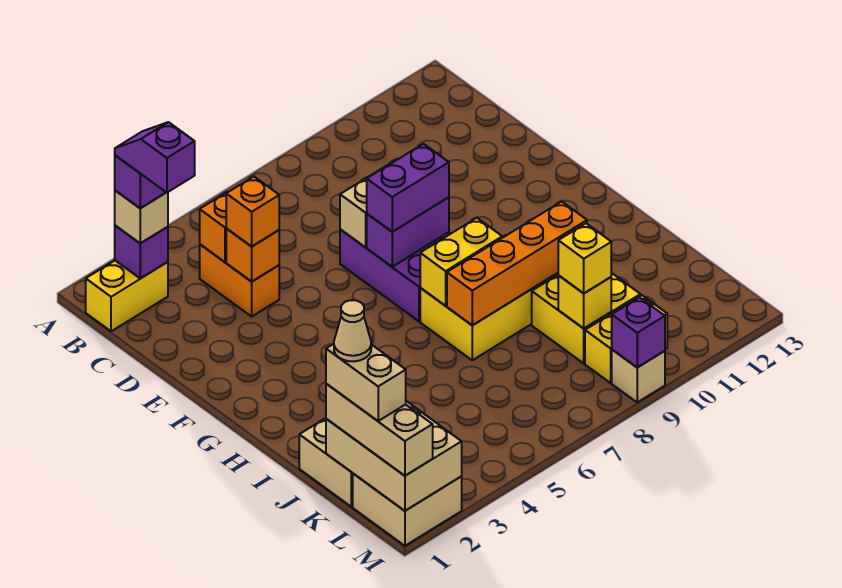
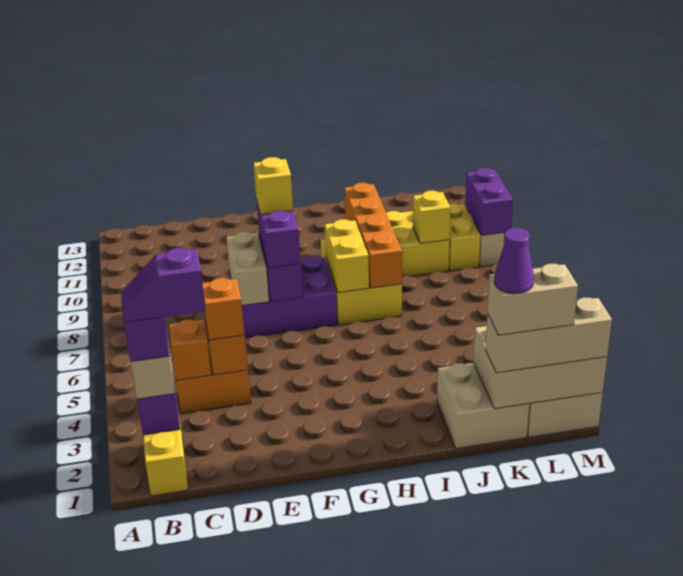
tan cone K1 level 5 -> purple cone K1 level 5
yellow brick K9 level 3 -> yellow brick F8 level 4
purple brick M9 level 2 -> purple brick M9:M10 level 2

